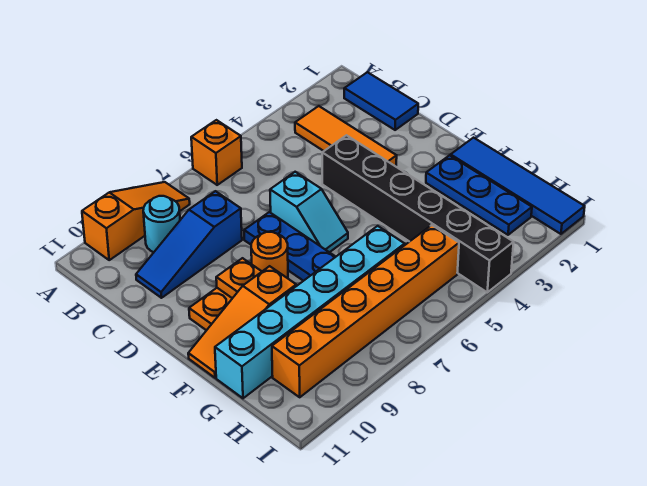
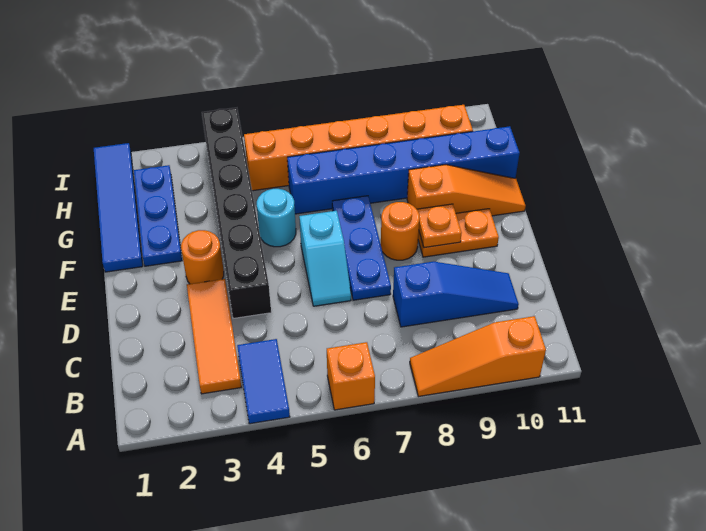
blue tile B1:C1 level 1 -> blue tile A4:B4 level 1
cyan round brick B9 level 1 -> cyan round brick F5 level 1
cyan slope D6:E6 level 1 top D -> cyan slope D6:E6 level 1 top E
none -> orange round brick E3 level 1
cyan brick G6:G11 level 1 -> blue brick G6:G11 level 1

